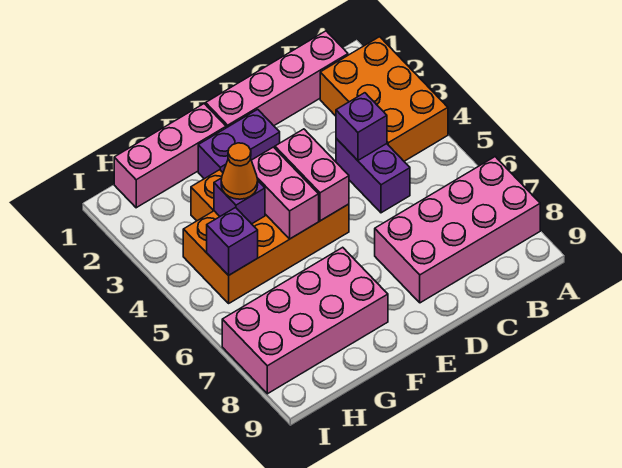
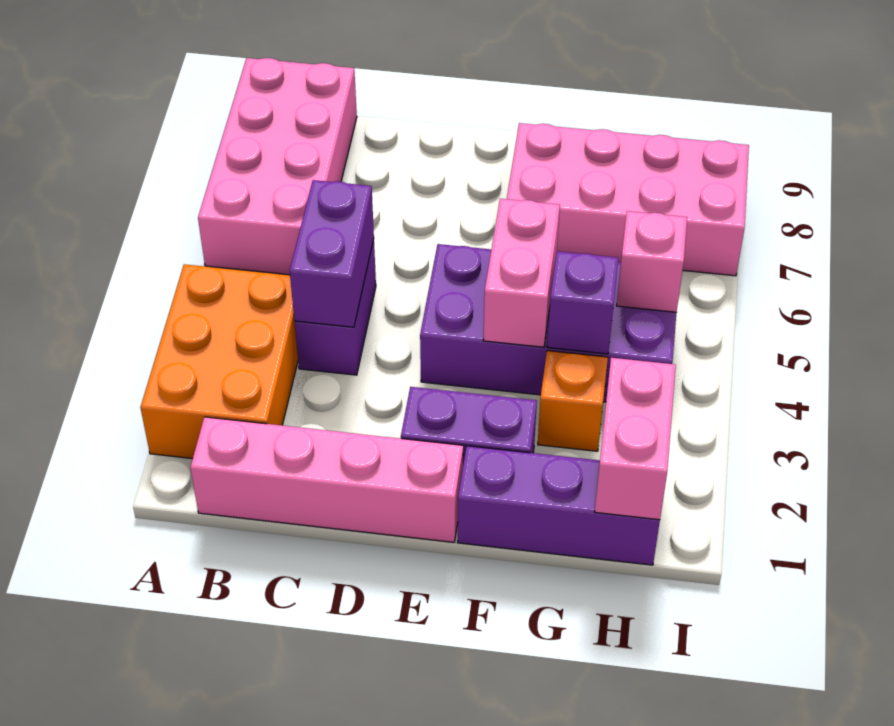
pink brick A7:D8 level 1 -> pink brick A6:B9 level 1
purple brick C4 level 2 -> purple brick C4:C5 level 2
orange brick E4:H5 level 1 -> purple brick E4:H5 level 1
pink brick E4:E5 level 2 -> pink brick H1:H2 level 2
pink brick F1:H1 level 1 -> purple brick F1:H1 level 1
orange cone G4 level 3 -> none
purple brick H5 level 2 -> pink brick H5 level 2

